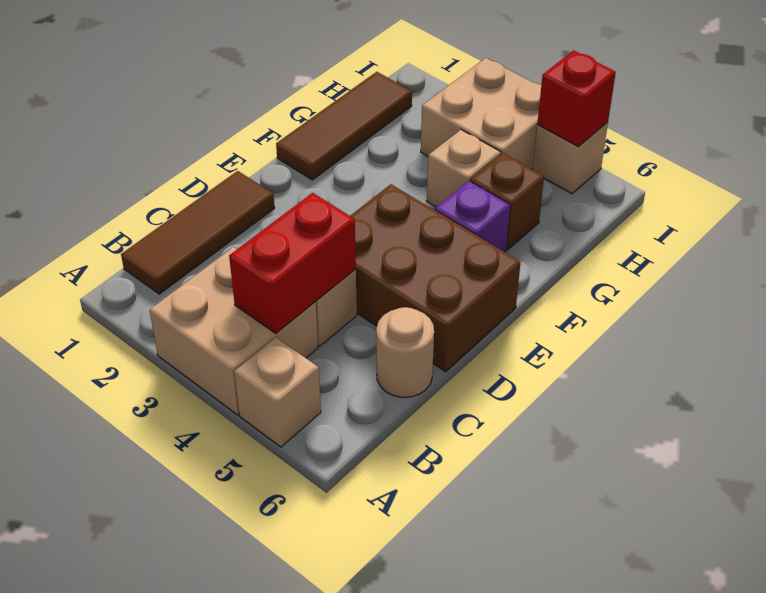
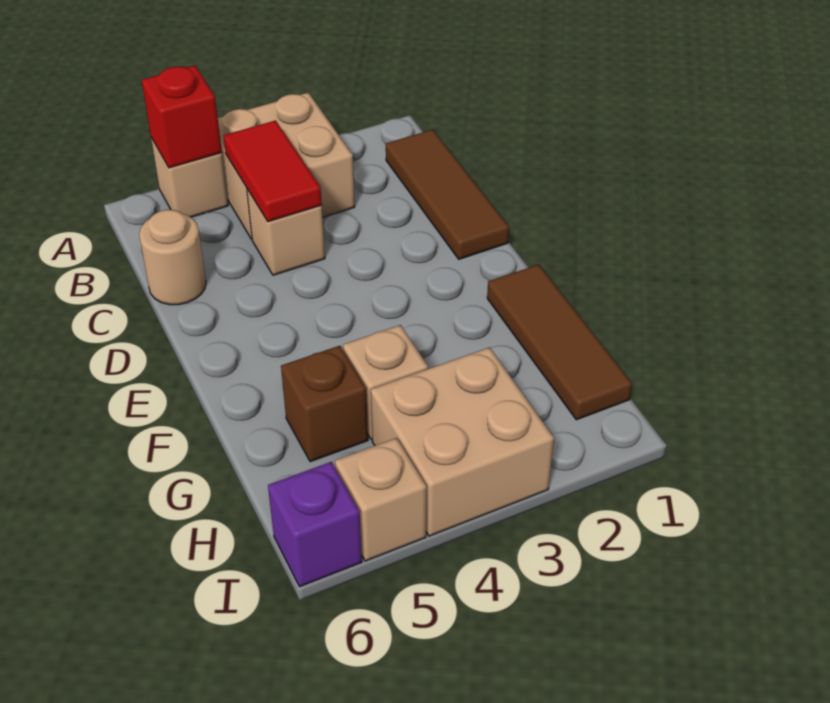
red brick B4:C4 level 2 -> red tile B4:C4 level 2
brown brick D4:E6 level 1 -> none
purple brick F5 level 1 -> purple brick I6 level 1
red brick I5 level 2 -> red brick A5 level 2

